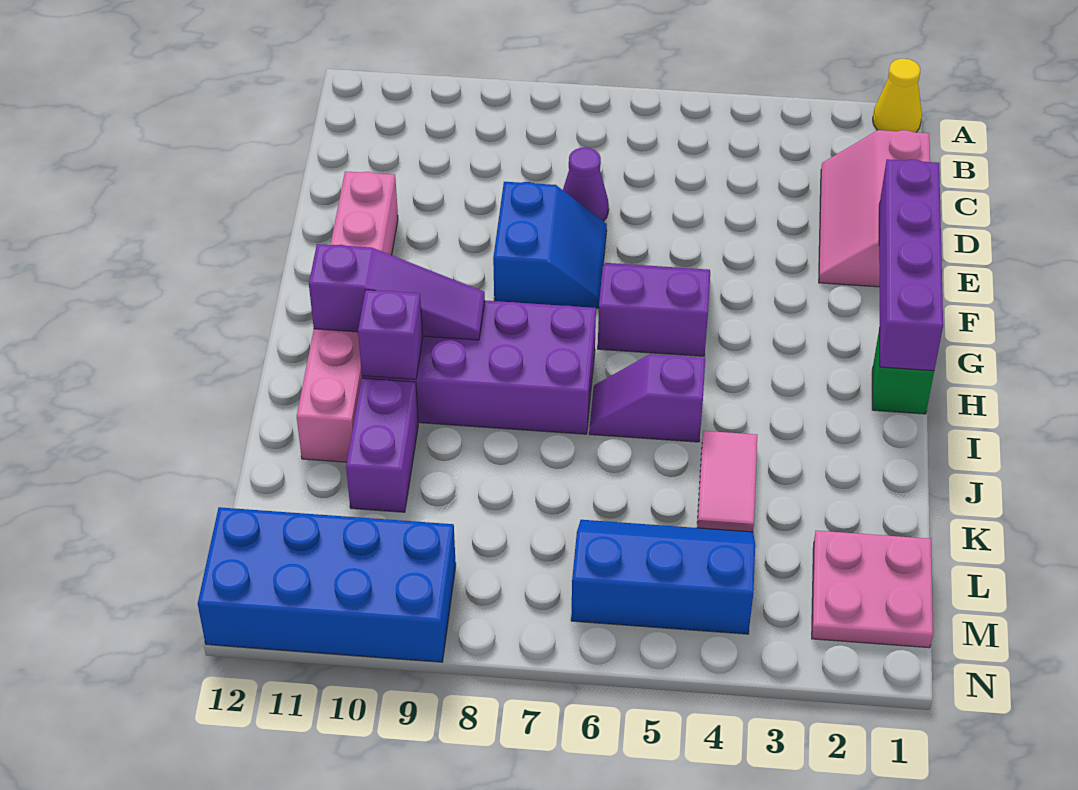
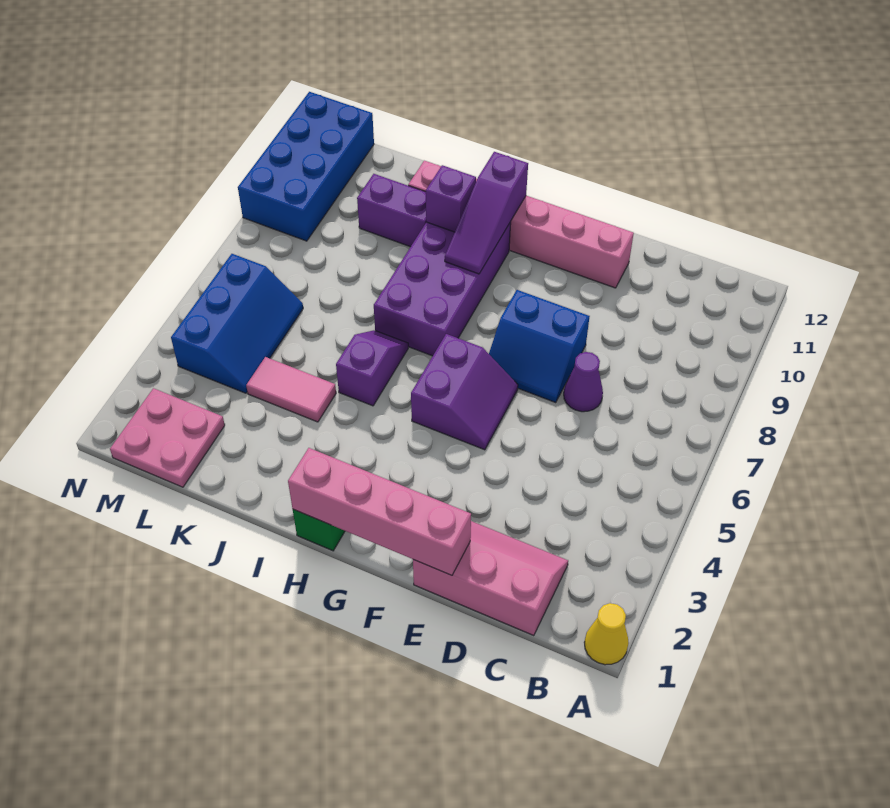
purple brick E1:H1 level 2 -> pink brick E1:H1 level 2

